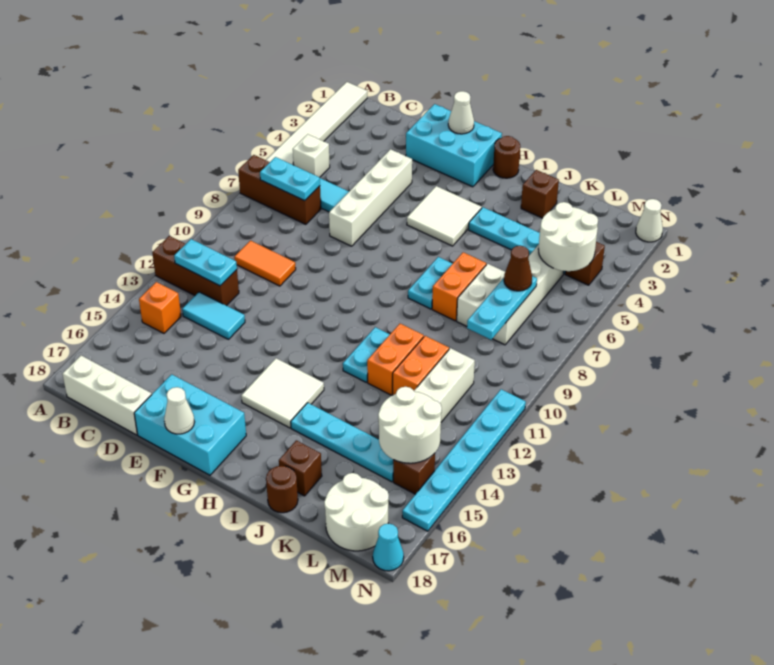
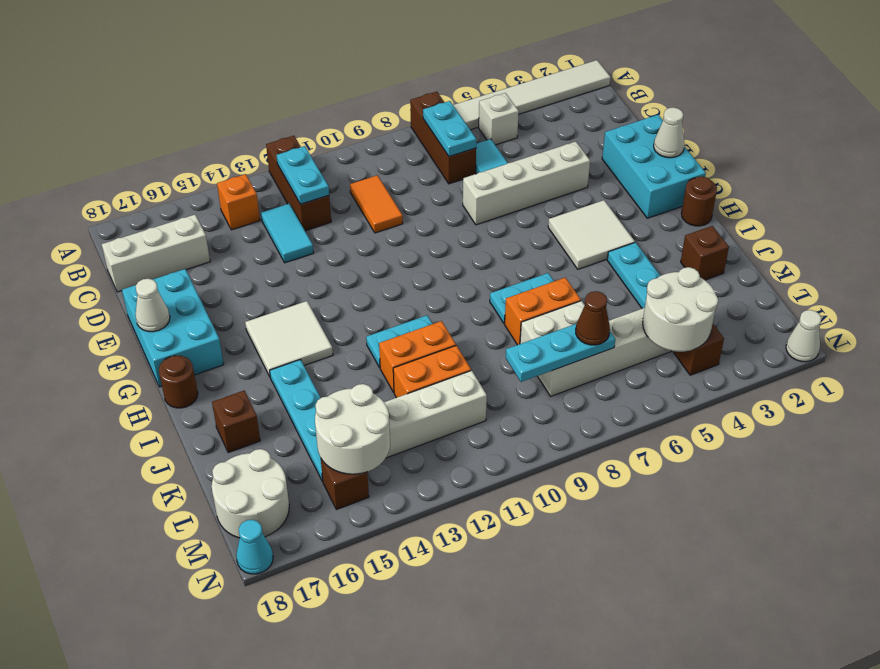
white brick B18:D18 level 1 -> white brick C16:C18 level 1
brown round brick J18 level 1 -> brown round brick H18 level 1
cyan plate N11:N16 level 1 -> none

